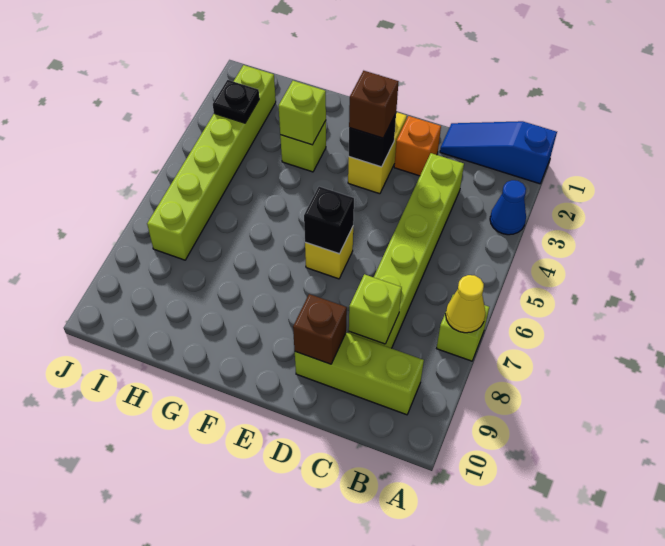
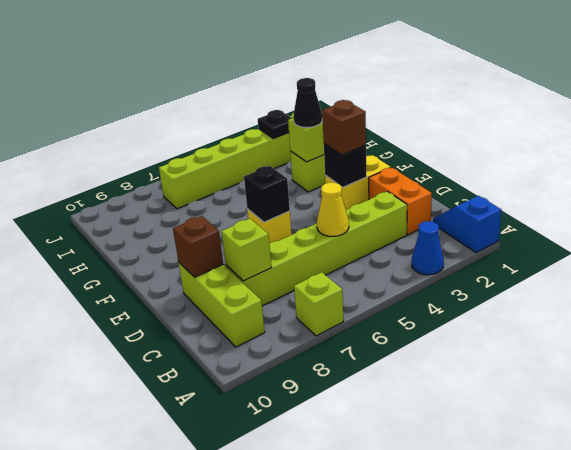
blue slope A1:C1 level 1 top A -> blue slope A1:B1 level 1 top A
yellow cone A7 level 2 -> yellow cone C5 level 2
orange brick D2 level 1 -> orange brick C2:D2 level 1
none -> black cone G3 level 3

